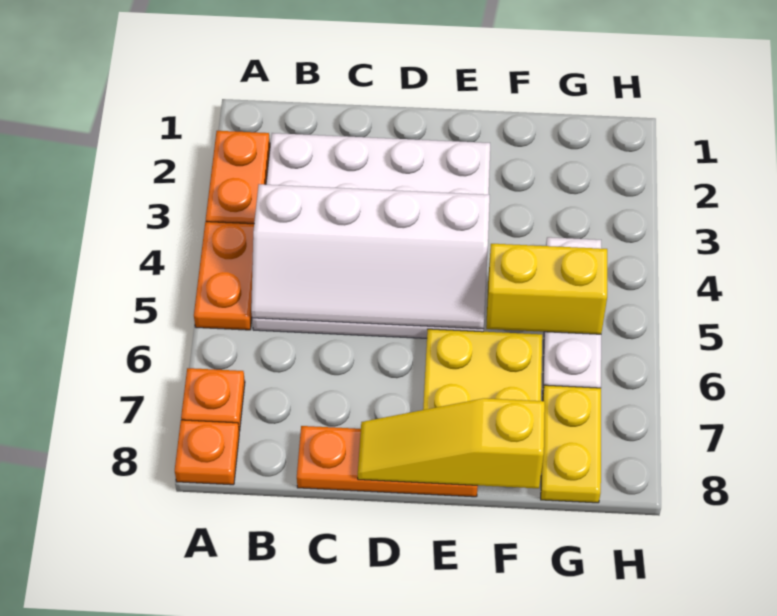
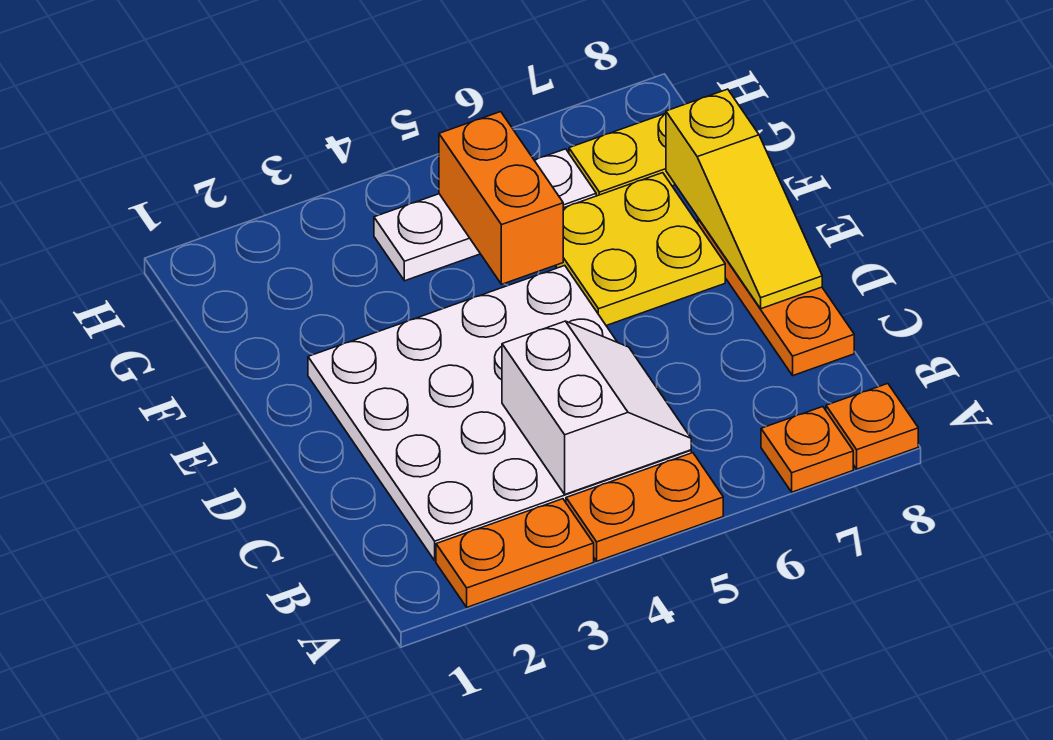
white slope B4:E5 level 2 top 4 -> white slope B4:C5 level 2 top 4
yellow brick F5:G5 level 2 -> orange brick F5:G5 level 2

